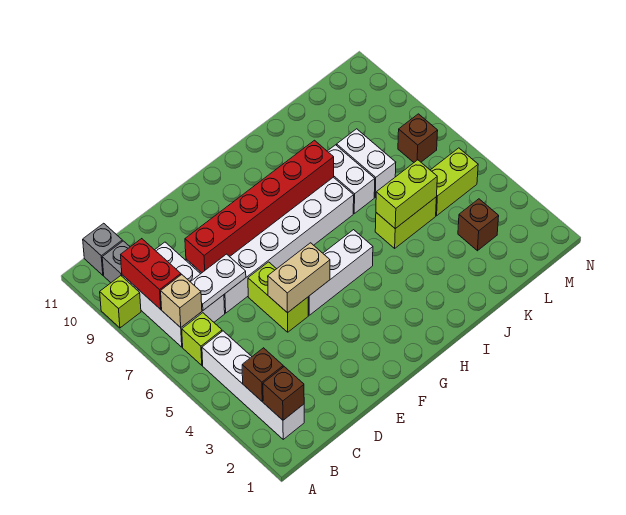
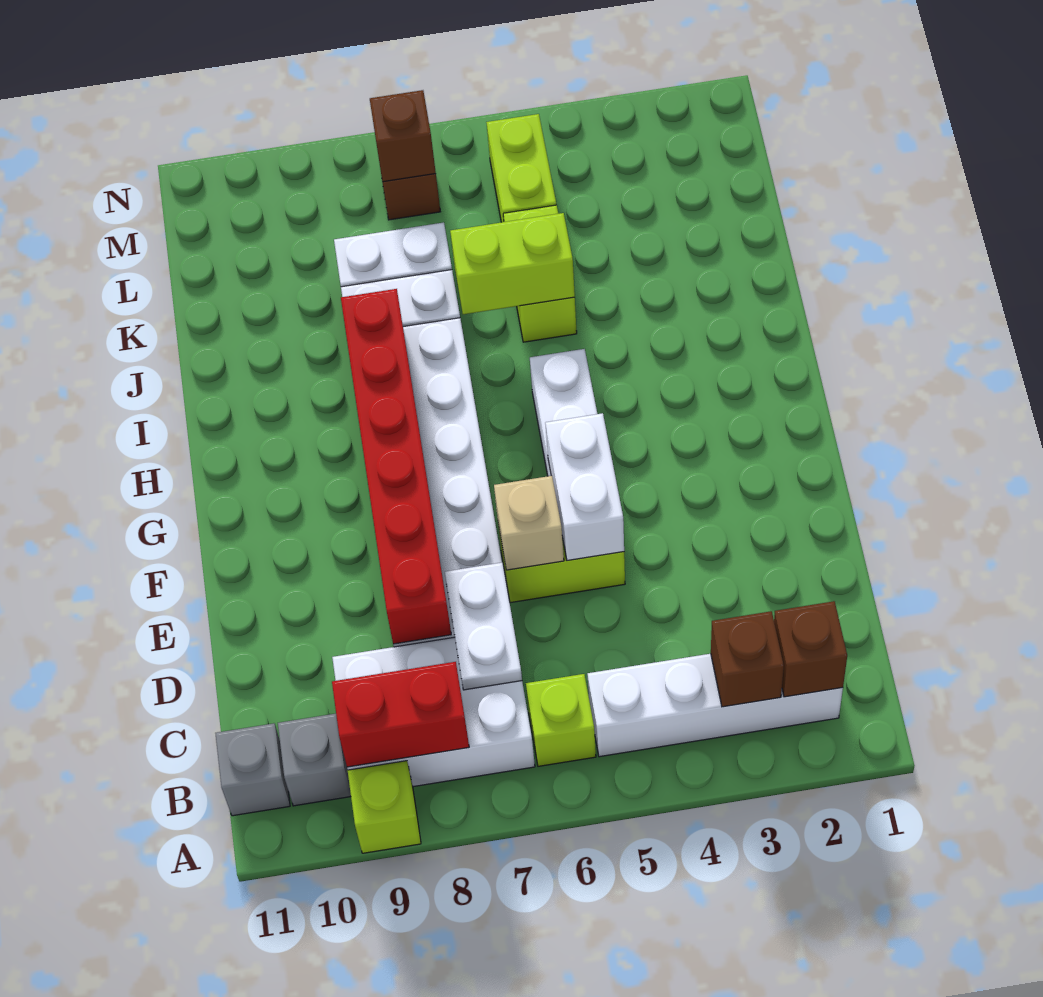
tan brick B7 level 2 -> tan brick E6 level 2
tan brick E5:F5 level 2 -> white brick E5:F5 level 2
lime brick J5:K5 level 2 -> lime brick J5:J6 level 2
brown brick L3 level 1 -> brown brick M7 level 2

